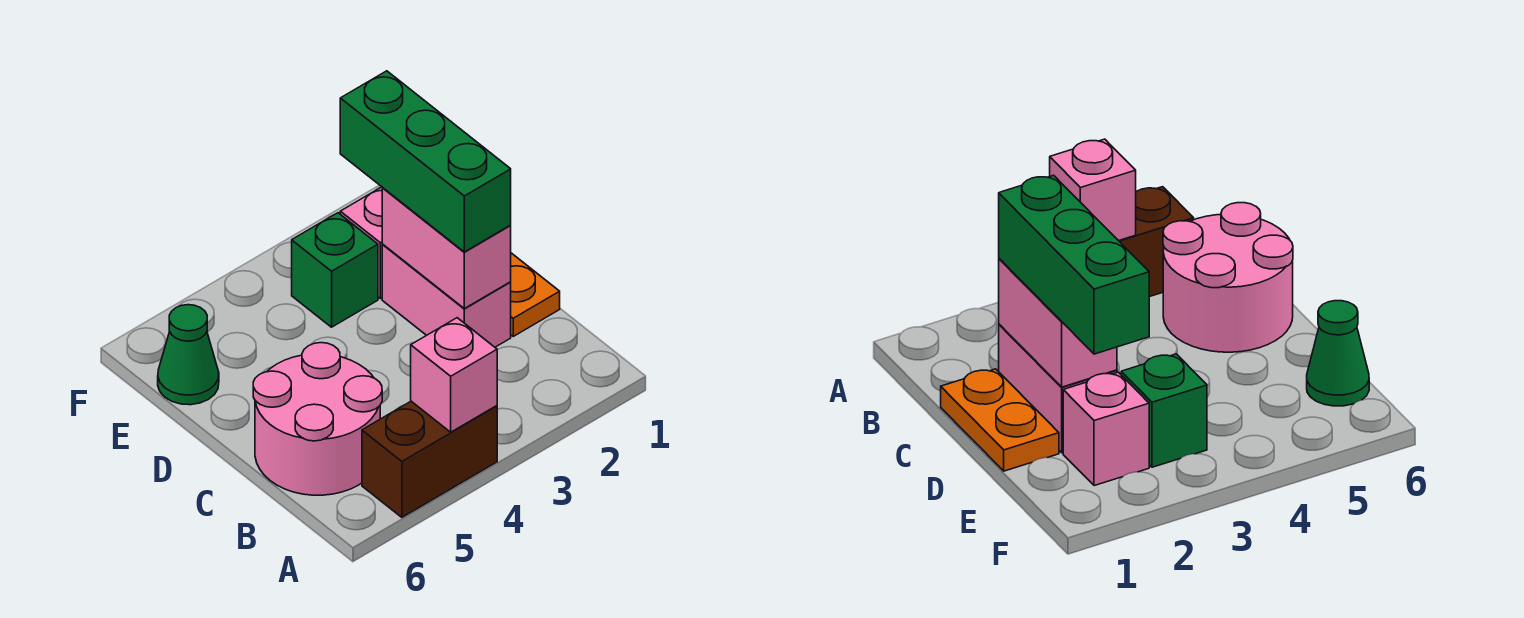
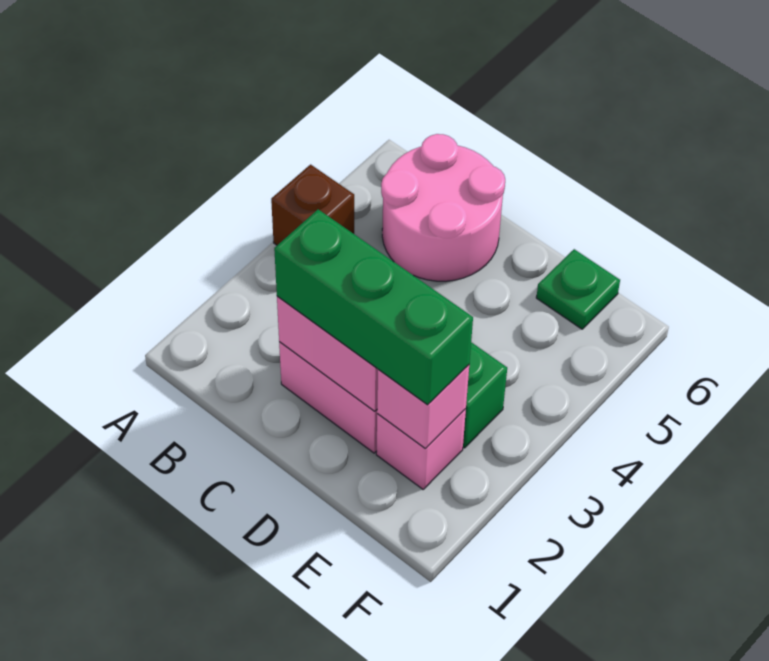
brown brick A4:A5 level 1 -> brown brick A4 level 1
pink brick A4 level 2 -> pink brick E2 level 2
orange plate C1:D1 level 1 -> none
green cone E6 level 1 -> green plate E6 level 1

